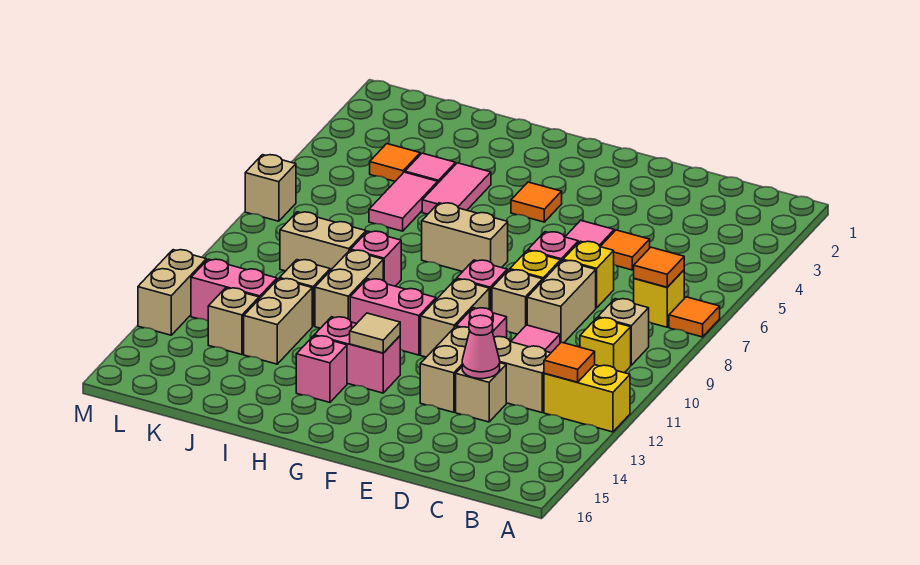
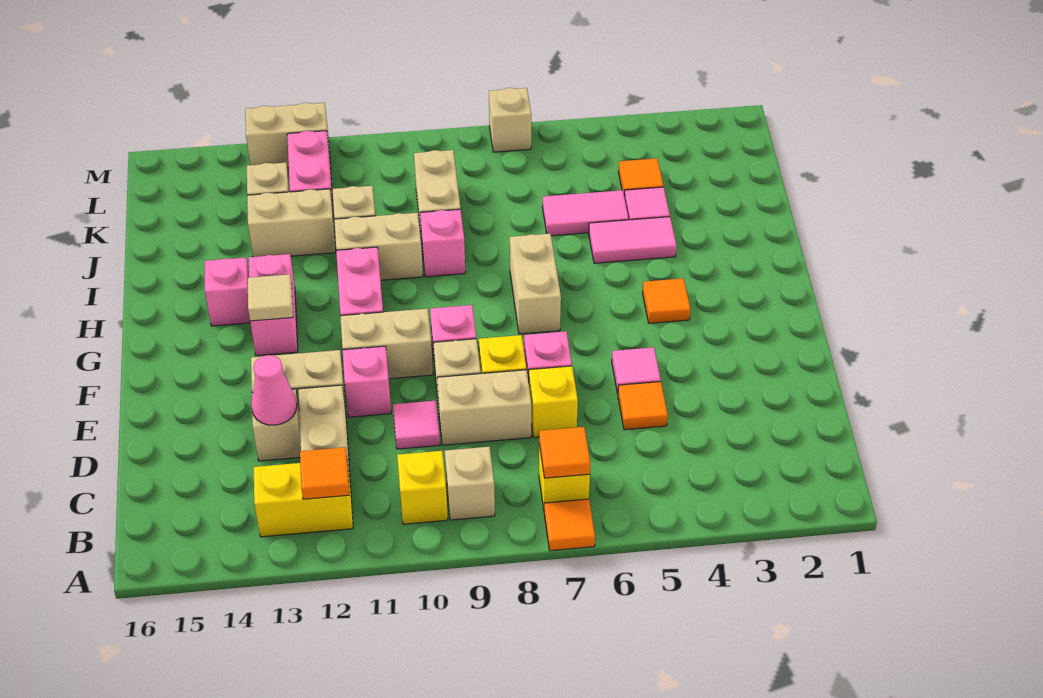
yellow brick A12:B12 level 1 -> yellow brick B12:B13 level 1

